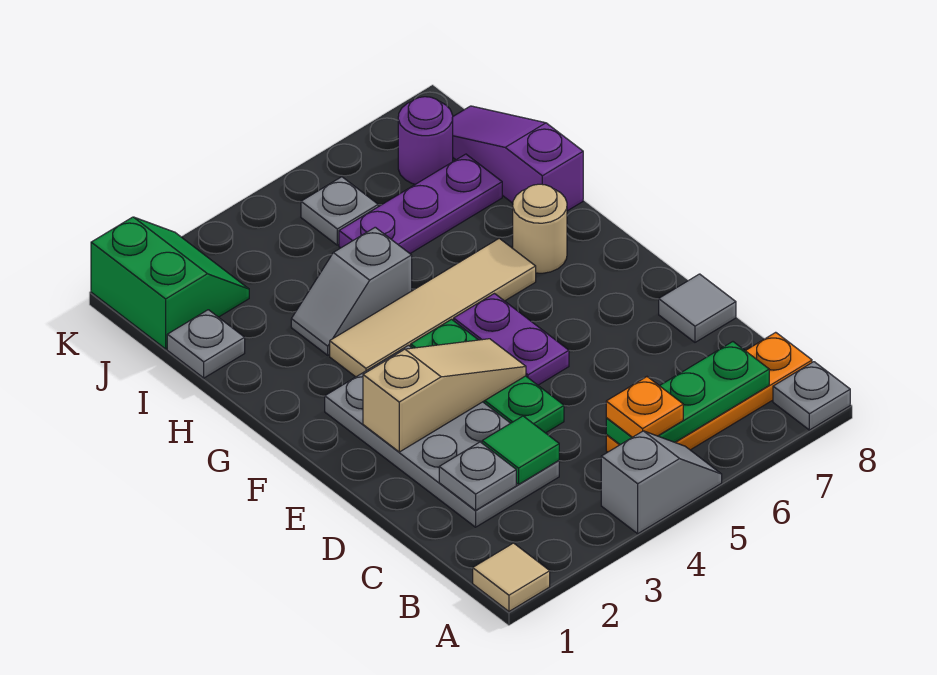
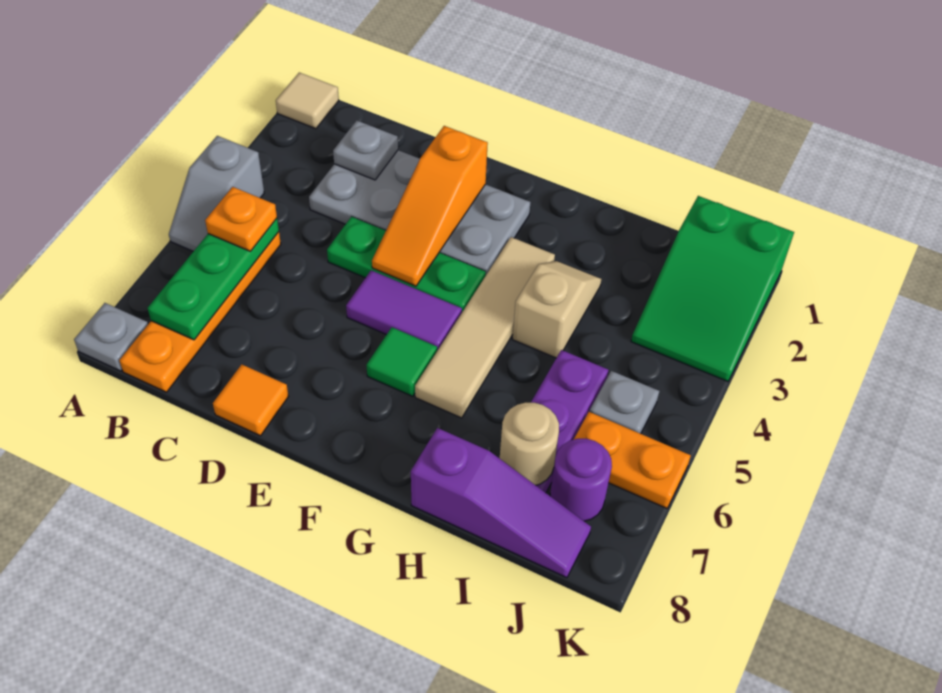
green tile C3 level 2 -> green tile F6 level 1
grey tile D8 level 1 -> orange tile D8 level 1
tan slope E2:E4 level 2 top 2 -> orange slope E2:E4 level 2 top 2
purple plate E5:F5 level 1 -> purple tile E5:F5 level 1
tan round brick G7 level 1 -> tan round brick I7 level 2
grey slope H3:H4 level 1 top 4 -> tan slope H3:H4 level 1 top 4
grey plate I1 level 1 -> none
green slope J1:K2 level 1 top 1 -> green slope J1:K3 level 1 top 1
none -> orange plate J6:K6 level 1

